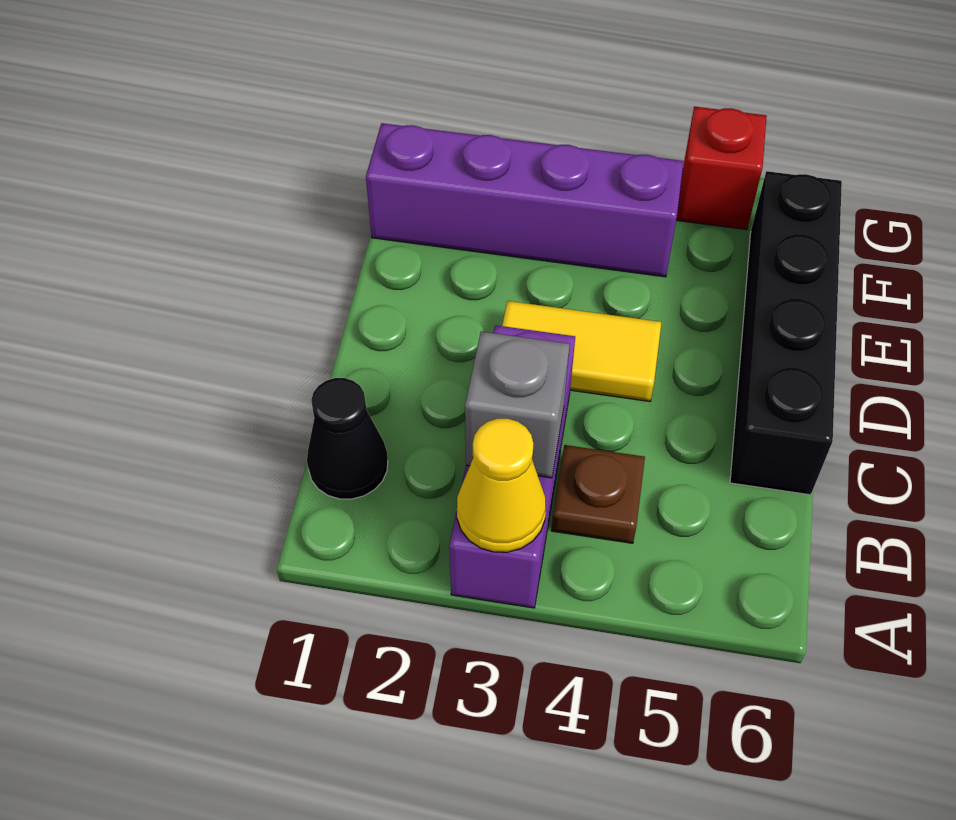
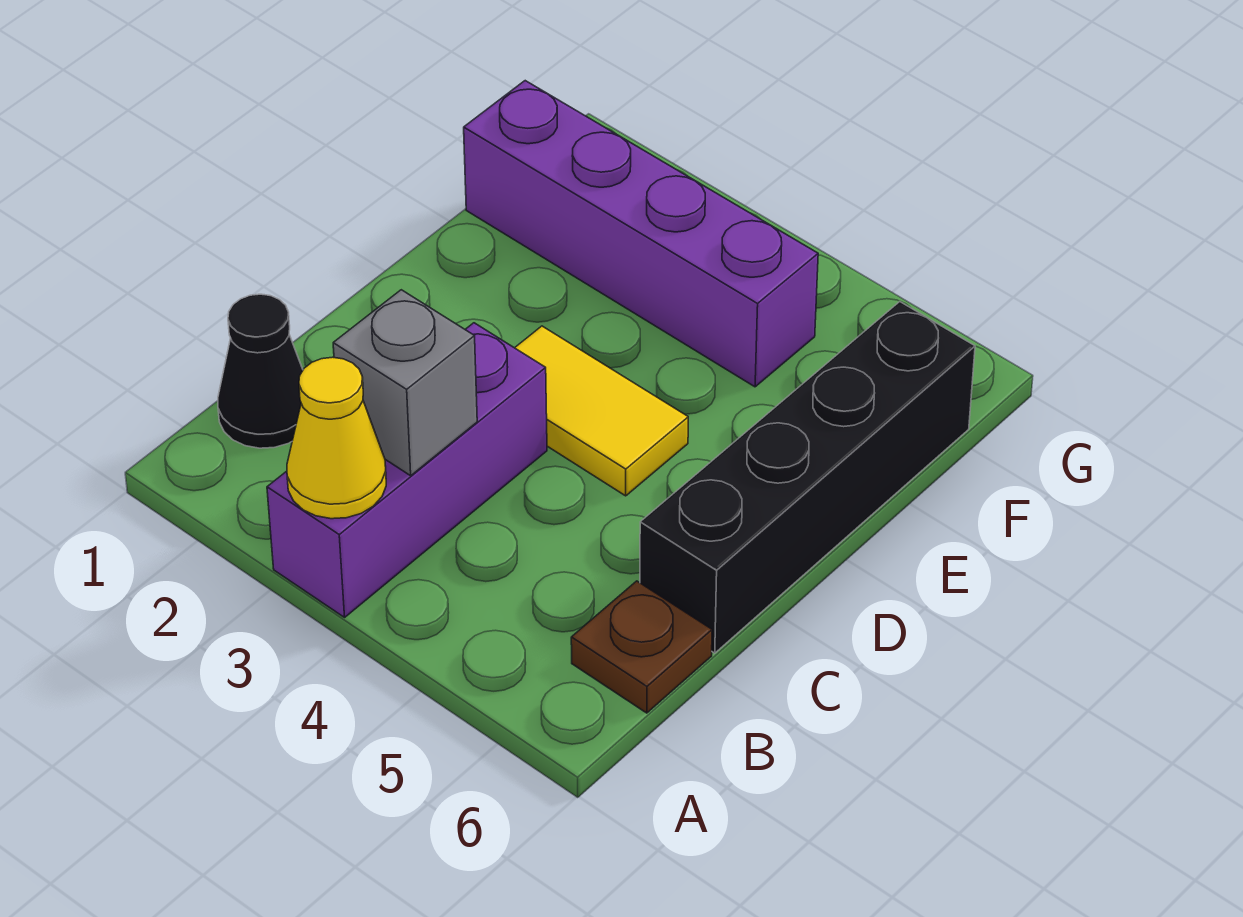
brown plate B4 level 1 -> brown plate B6 level 1
red brick G5 level 1 -> none

